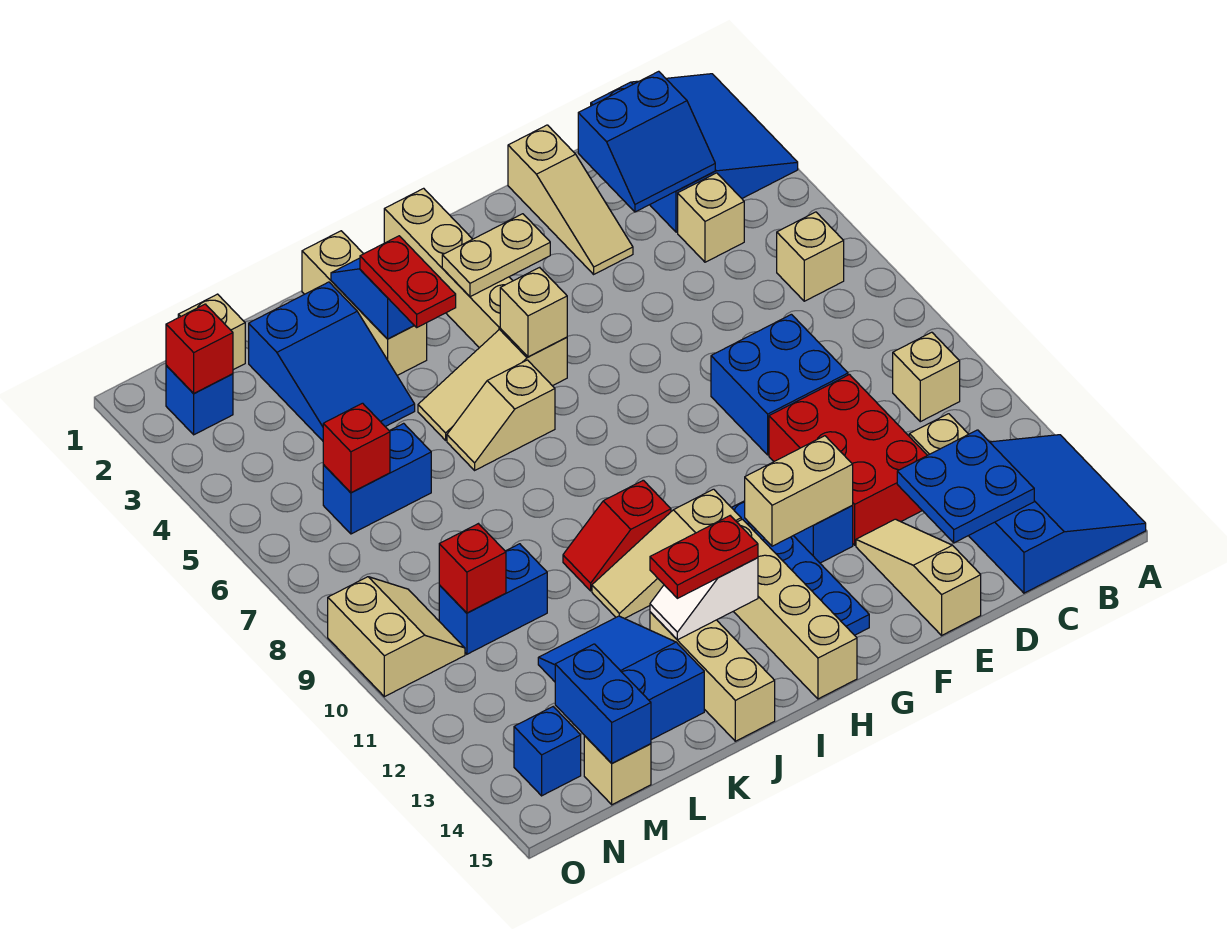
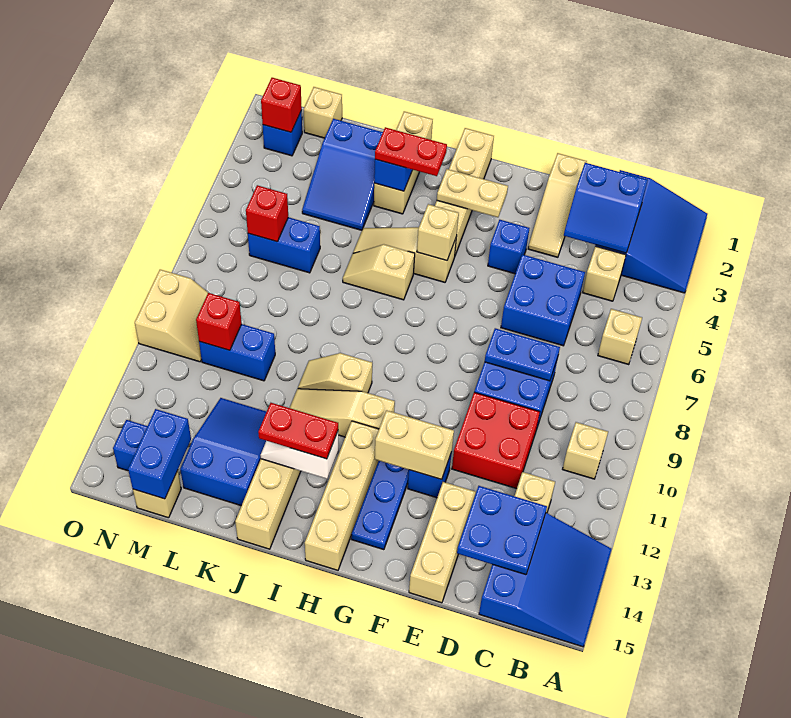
none -> blue brick D5:E6 level 1
none -> blue plate D8:E8 level 2
red brick D10:E12 level 1 -> red brick D10:E11 level 1
tan slope E13:E15 level 1 top 15 -> tan brick E13:E15 level 1
none -> blue brick F4 level 1
red slope I10:J10 level 1 top I -> tan slope I10:J10 level 1 top I
red plate J3:J4 level 3 -> red plate I3:J3 level 3

